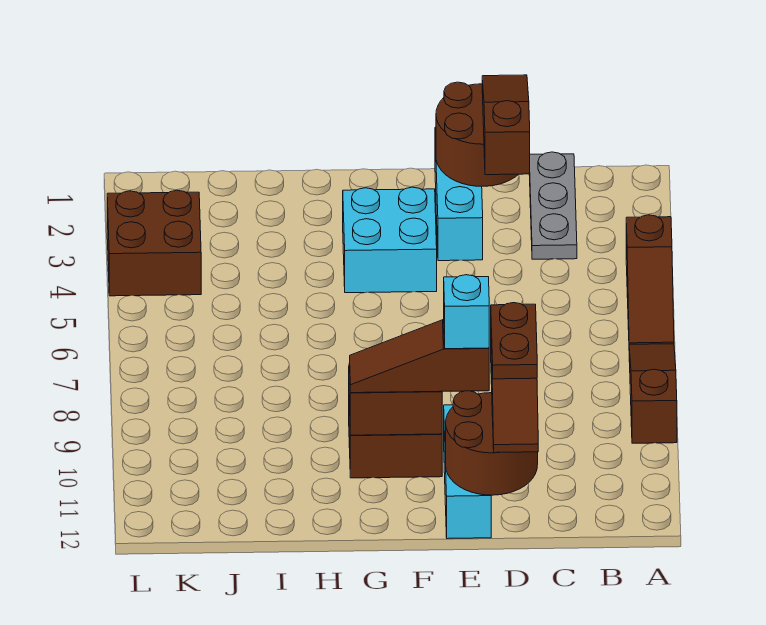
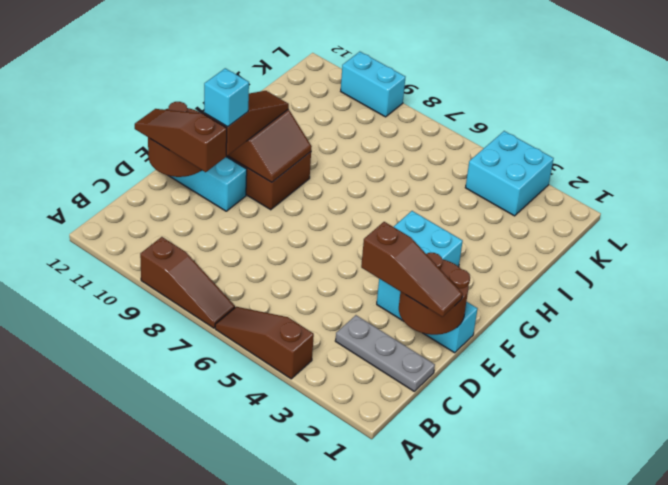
brown plate D10:D11 level 4 -> none
brown brick K3:L4 level 1 -> cyan brick K3:L4 level 1
none -> cyan brick L9:L10 level 1

